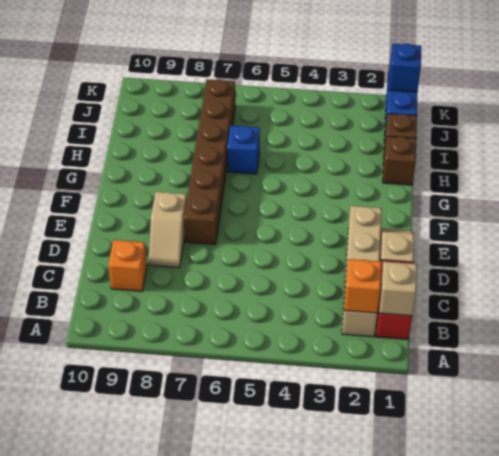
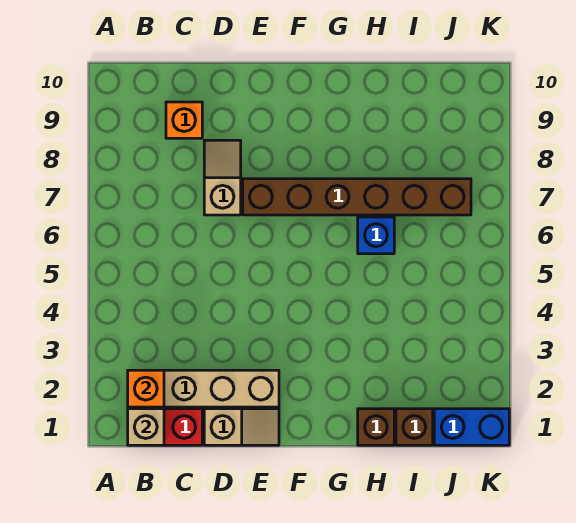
tan slope D8:E8 level 1 top E -> tan slope D7:D8 level 1 top 7
blue brick K1 level 2 -> none

